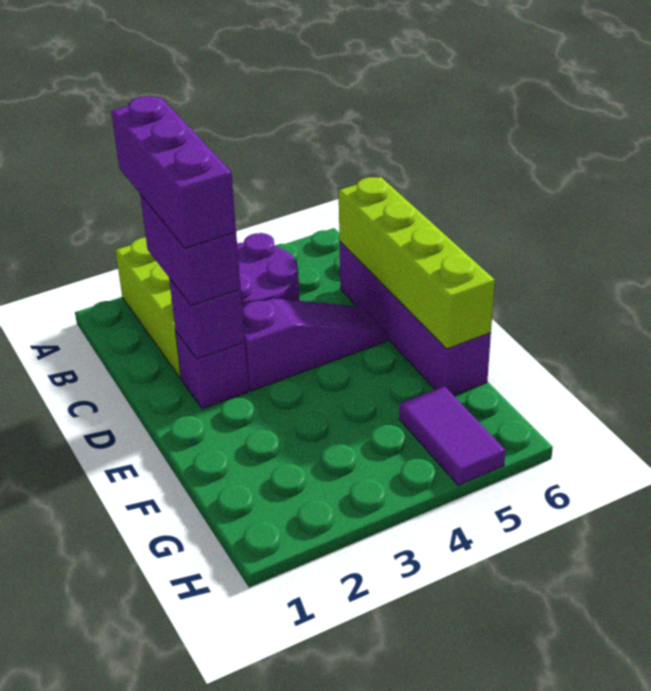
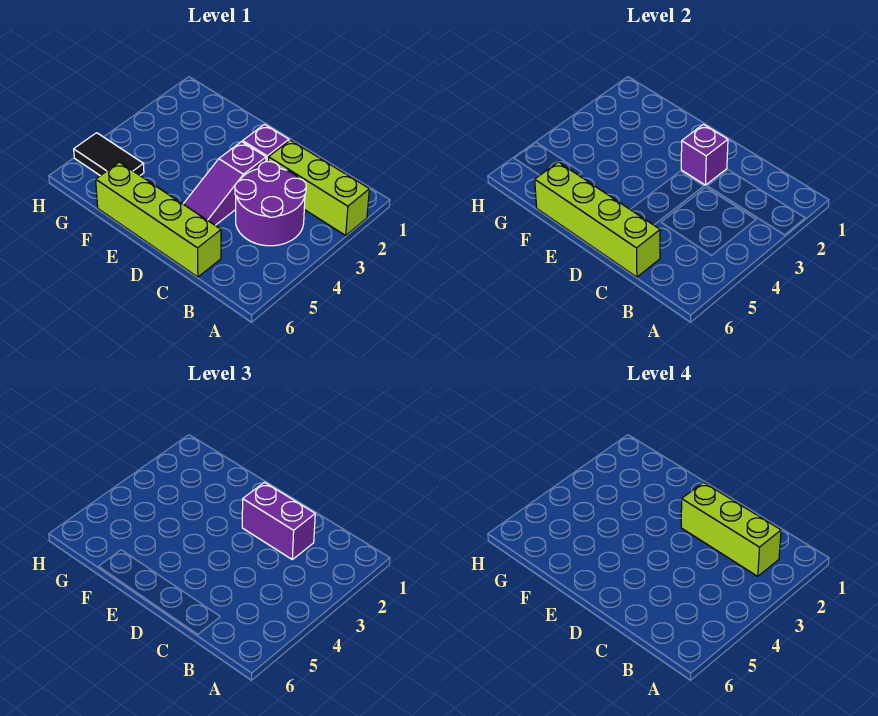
purple brick B2:D2 level 4 -> lime brick B2:D2 level 4
purple brick C6:F6 level 1 -> lime brick C6:F6 level 1
purple tile G5:H5 level 1 -> black tile G5:H5 level 1

